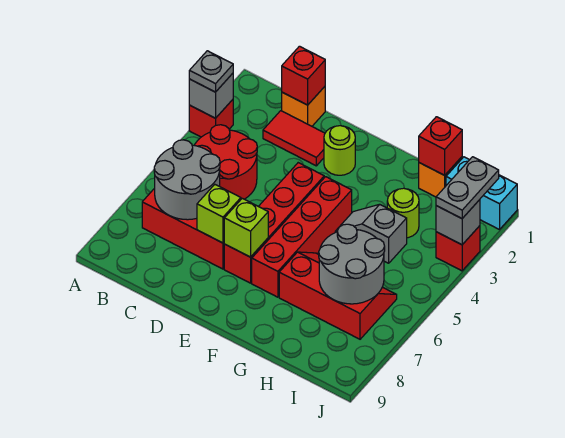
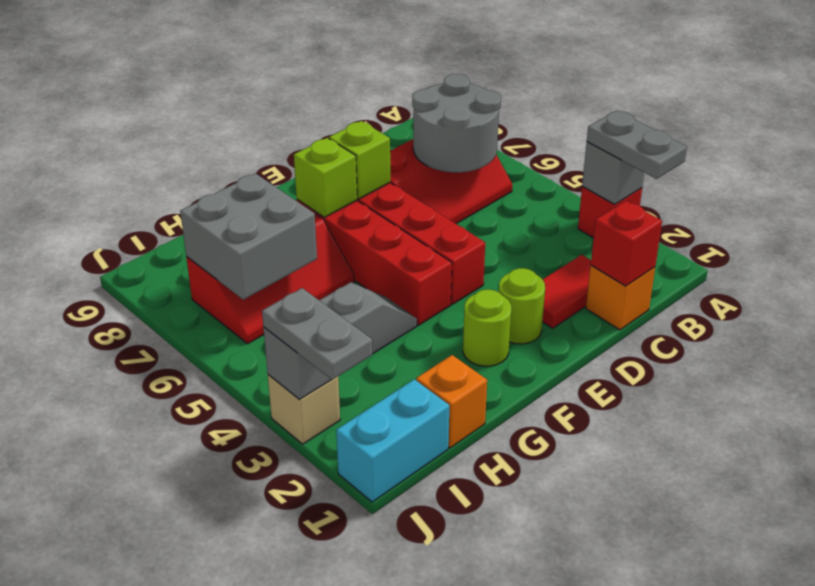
grey plate A3 level 3 -> grey plate A2:A3 level 3
red round brick B4:C5 level 1 -> none
lime brick D7 level 2 -> lime brick F7 level 2
red brick H1 level 2 -> none
lime round brick H3 level 1 -> lime round brick F2 level 1
grey round brick H6:I7 level 2 -> grey brick H6:I7 level 2
red brick J3 level 1 -> tan brick J3 level 1

